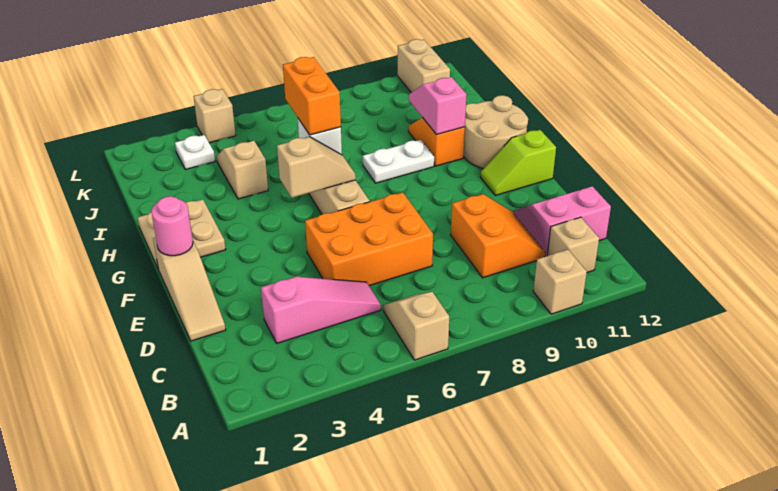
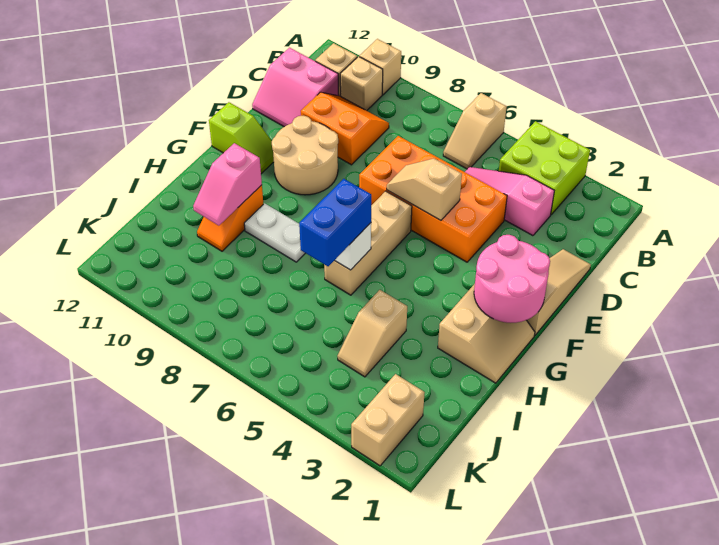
none -> lime brick A3:B4 level 1
orange slope C9:D10 level 1 top 9 -> orange slope C9:D10 level 1 top D
orange brick D5:E7 level 1 -> orange brick D4:E7 level 1
pink round brick F1 level 2 -> pink round brick F1:G2 level 2
tan plate G1:H2 level 1 -> tan slope G1:H2 level 1 top 2
tan slope G5:G6 level 2 top 5 -> tan slope E5:E6 level 2 top 5
tan round brick G11:H12 level 1 -> tan round brick E9:F10 level 1
orange brick H6:I6 level 3 -> blue brick H6:I6 level 3
white plate K3 level 1 -> none
tan brick K11:L11 level 1 -> tan brick K2:L2 level 1
tan brick L4 level 1 -> tan brick B10 level 1

